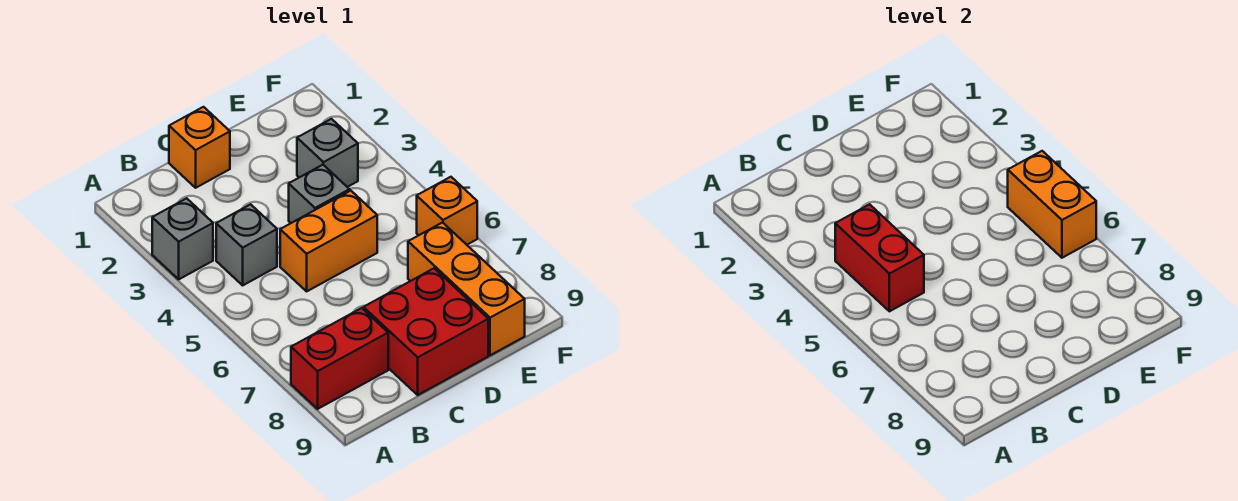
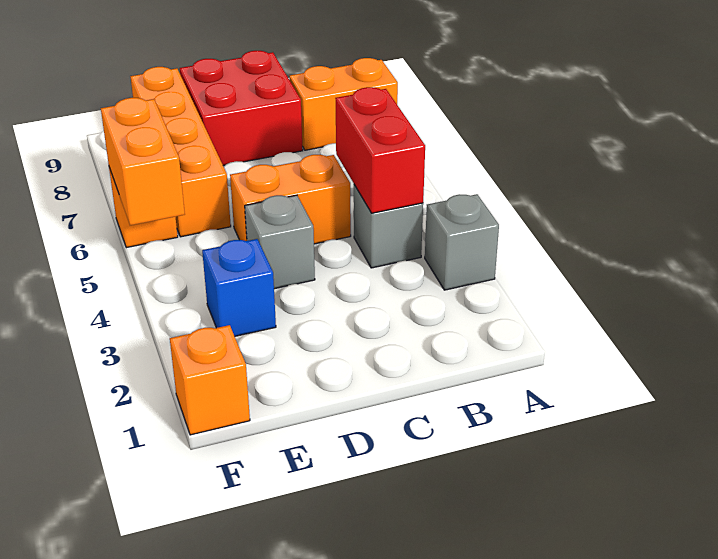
red brick A8:B8 level 1 -> orange brick A8:B8 level 1
orange brick C1 level 1 -> orange brick F1 level 1
grey brick E3 level 1 -> blue brick E3 level 1
orange brick E7:E9 level 1 -> orange brick E6:E9 level 1

